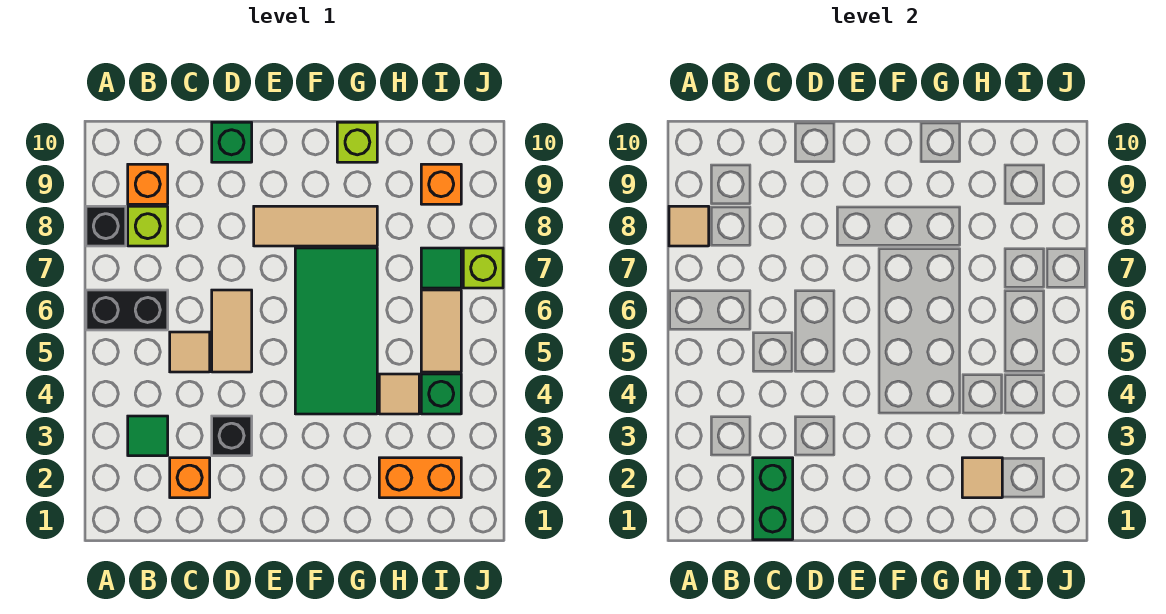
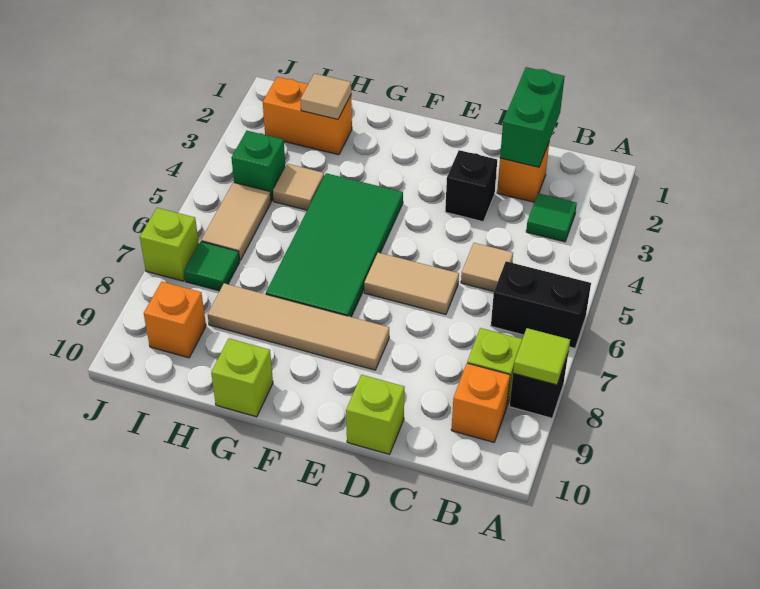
tan tile A8 level 2 -> lime tile A8 level 2
tan tile D5:D6 level 1 -> tan tile D6:E6 level 1
green brick D10 level 1 -> lime brick D10 level 1
tan tile E8:G8 level 1 -> tan tile E8:H8 level 1

